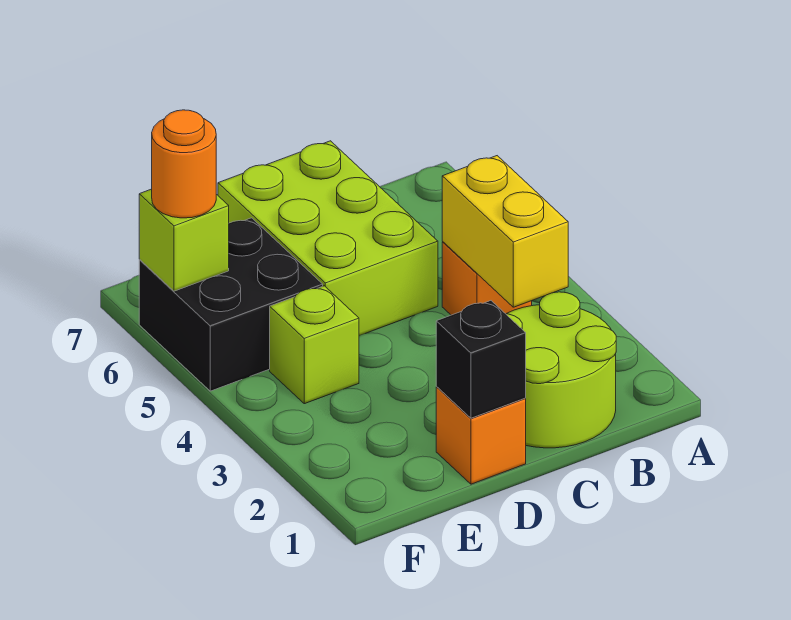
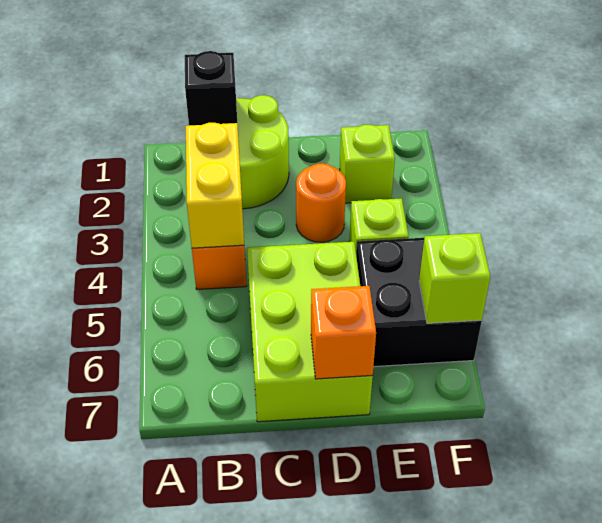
orange brick D1 level 1 -> orange brick D7 level 2
black brick D1 level 2 -> black brick B1 level 2
none -> lime brick E2 level 1
orange round brick F6 level 3 -> orange round brick D3 level 1

